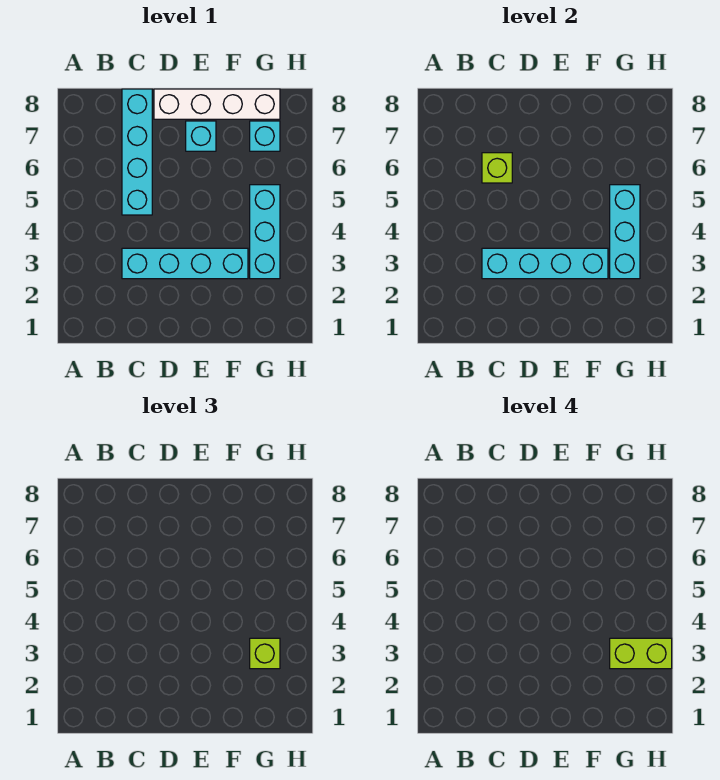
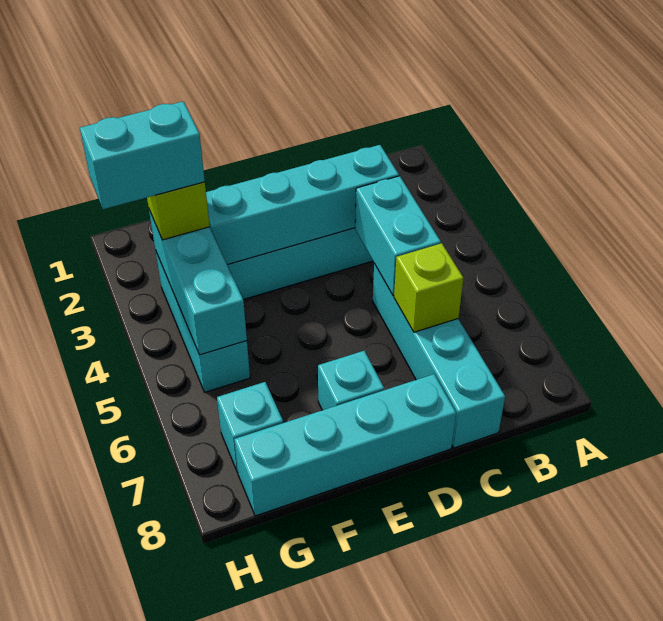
none -> cyan brick C4:C5 level 2
white brick D8:G8 level 1 -> cyan brick D8:G8 level 1
lime brick G3:H3 level 4 -> cyan brick G3:H3 level 4

